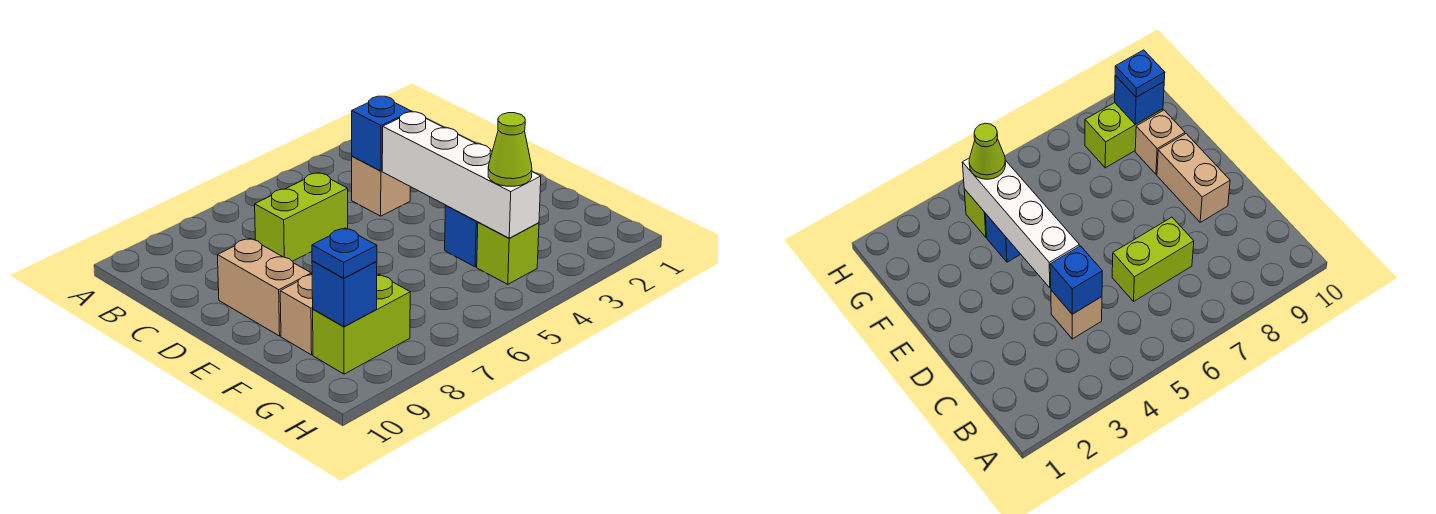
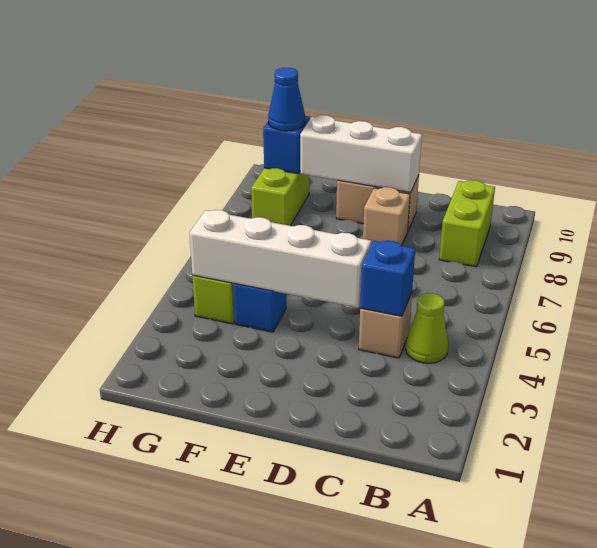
lime brick C6:C7 level 1 -> lime brick B8:B9 level 1
none -> white brick D9:F9 level 2
tan brick F9 level 1 -> tan brick D8 level 1
lime cone G4 level 3 -> lime cone B4 level 1
blue plate G9 level 3 -> blue cone G9 level 3

